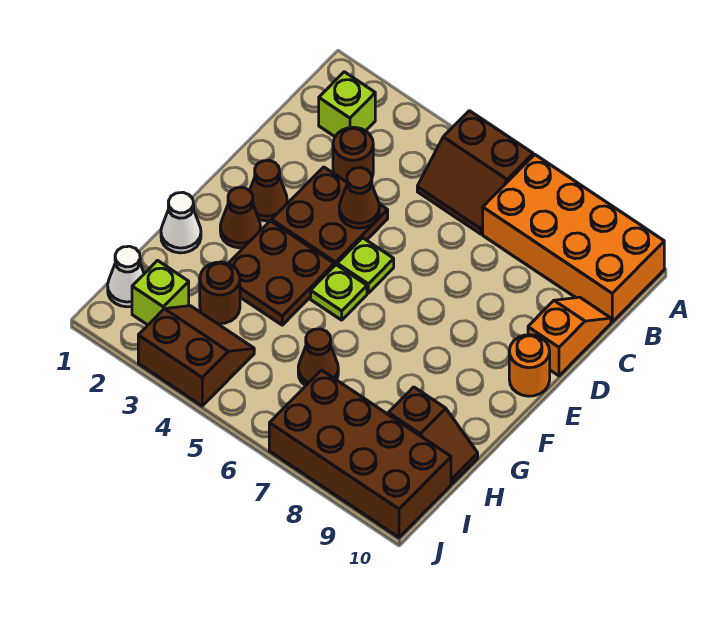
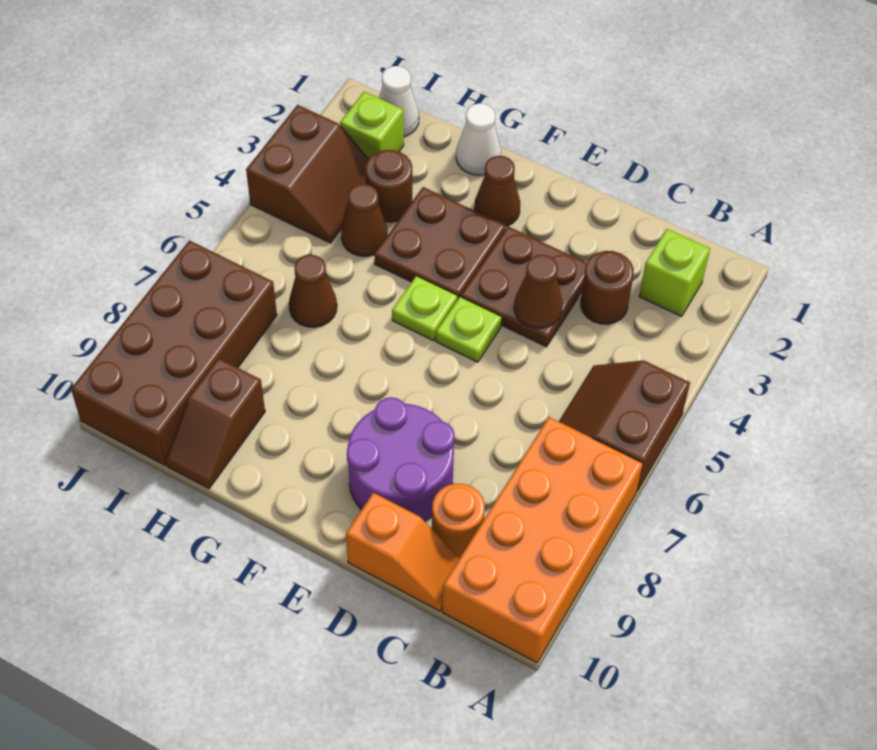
none -> purple round brick D8:E9 level 1
brown cone E2 level 1 -> brown cone H4 level 1
orange round brick E10 level 1 -> orange round brick C9 level 1

